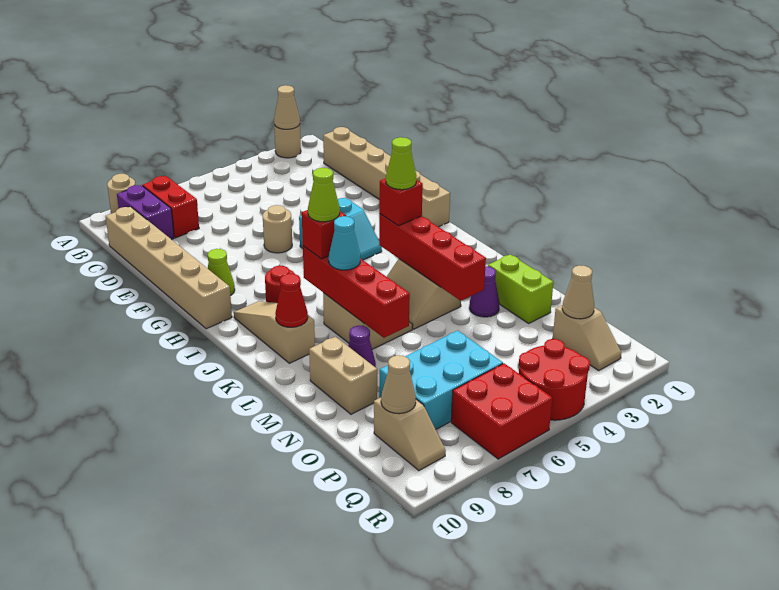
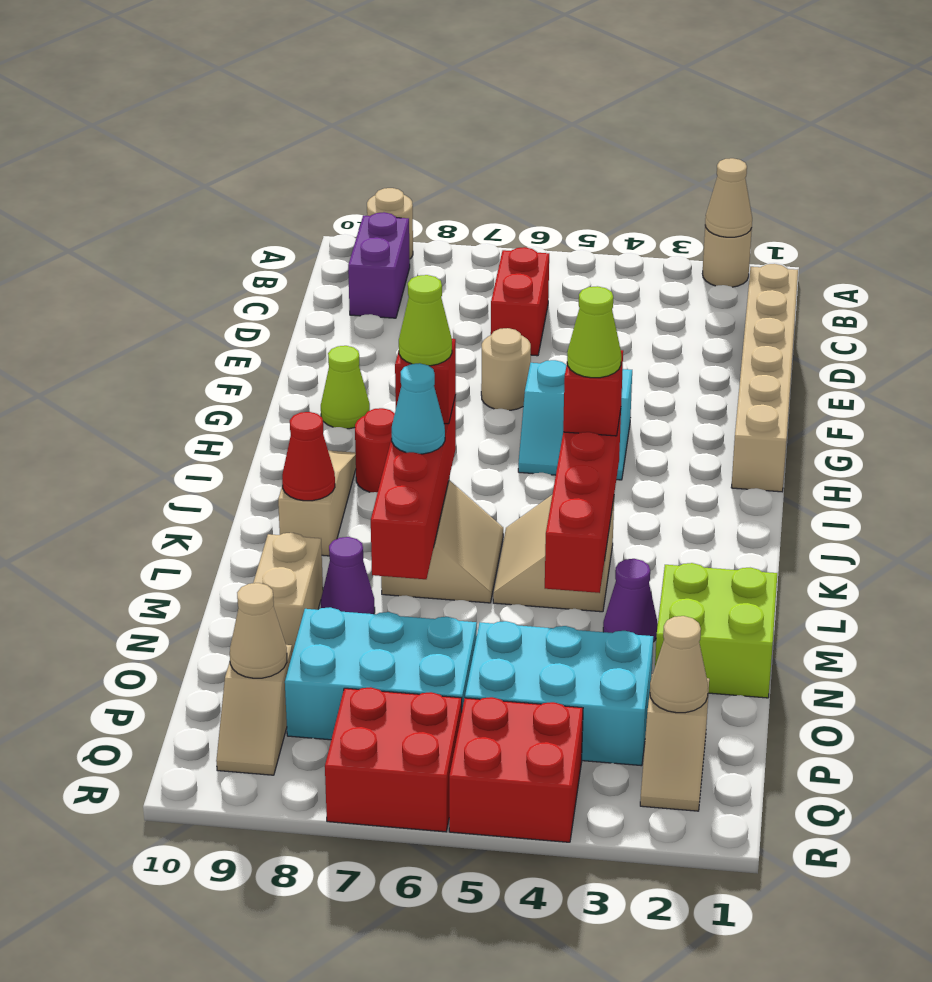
red brick B8:C8 level 1 -> red brick C6:D6 level 1
tan brick C10:H10 level 1 -> none
lime brick M2:N2 level 1 -> lime brick M1:N2 level 1
none -> cyan brick O3:P5 level 1
red round brick Q4:R5 level 1 -> red brick Q4:R5 level 1

